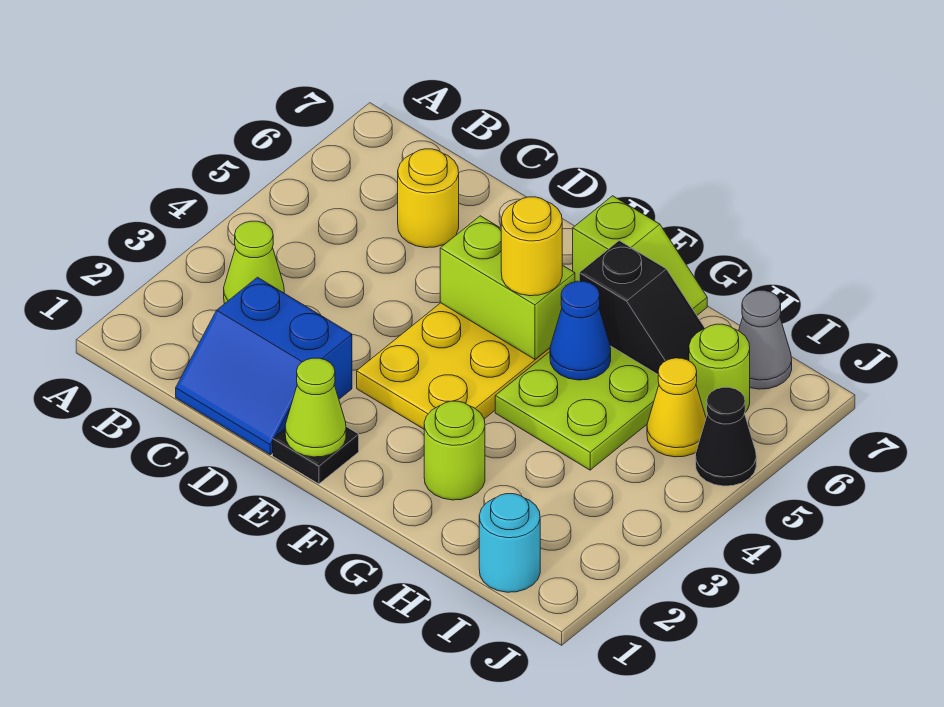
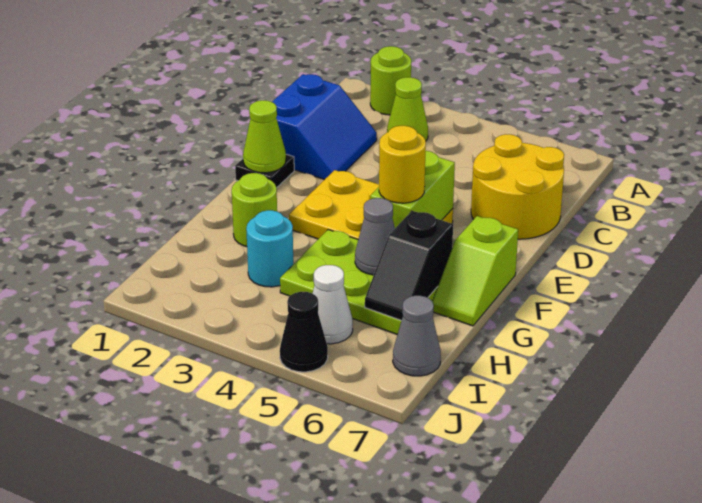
blue slope C1:D2 level 1 top 2 -> blue slope C1:D2 level 1 top 1
yellow round brick C6 level 1 -> yellow round brick C6:D7 level 1
blue cone G5 level 2 -> grey cone G5 level 2
cyan round brick I1 level 1 -> cyan round brick H3 level 1
yellow cone I5 level 1 -> white cone I5 level 1
lime round brick I6 level 1 -> lime round brick A2 level 1

